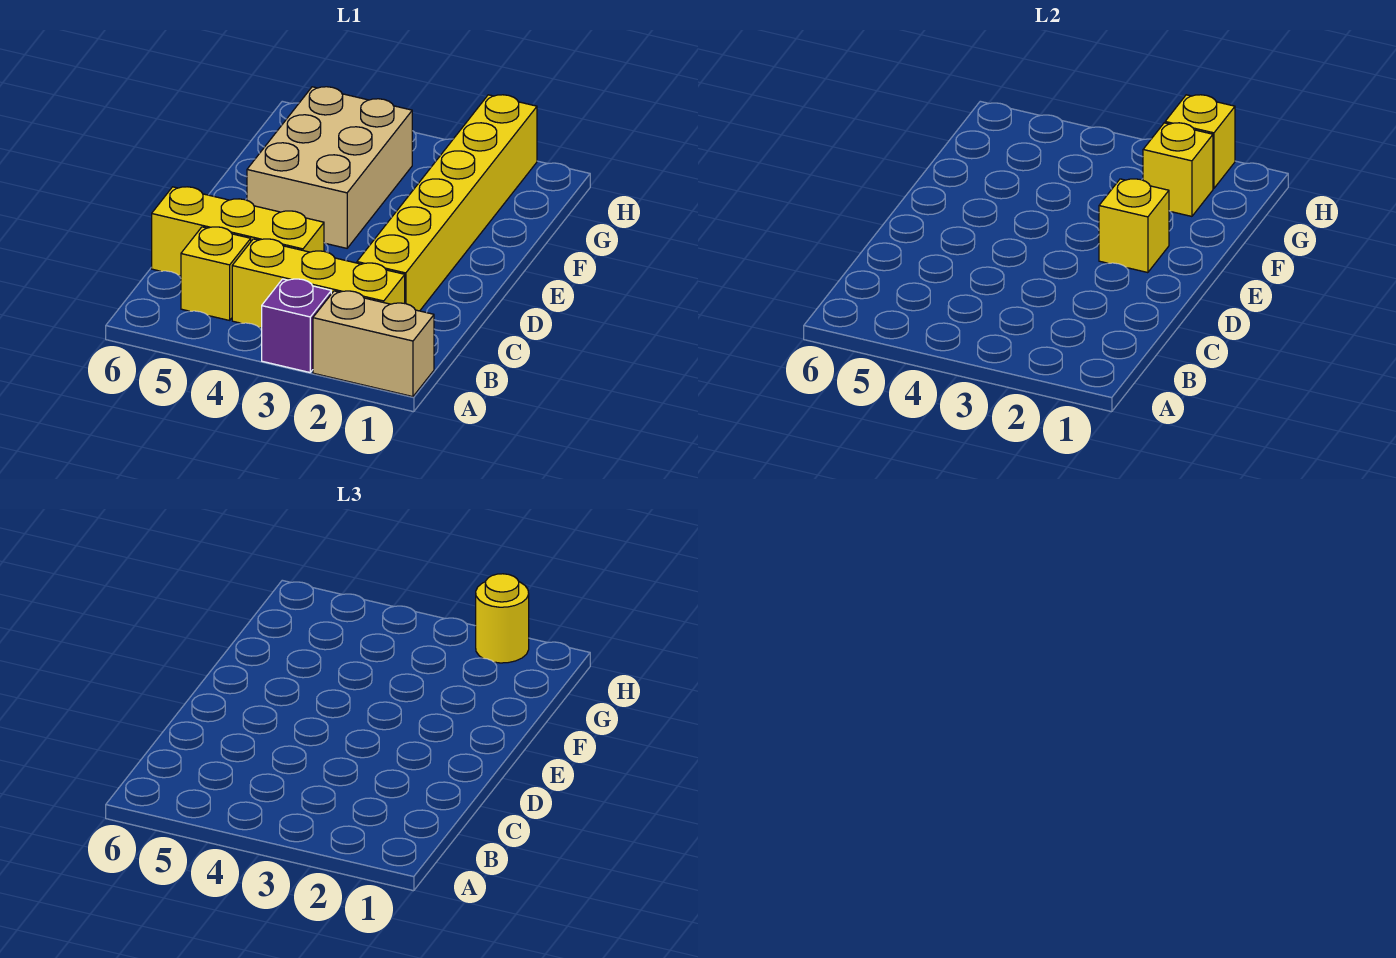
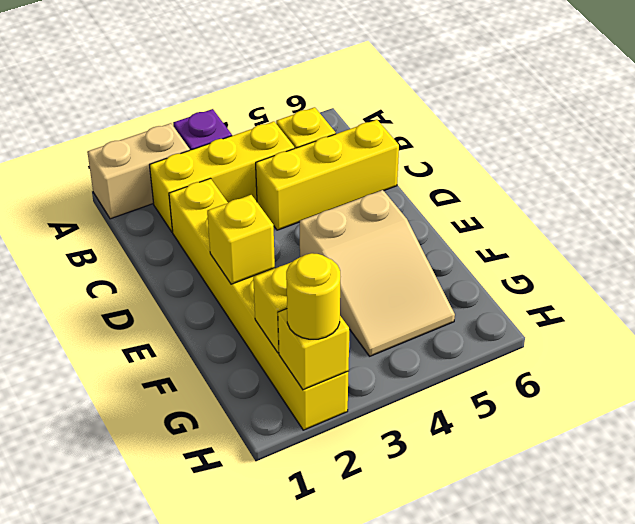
tan brick E4:G5 level 1 -> tan slope E4:G5 level 1 top E

